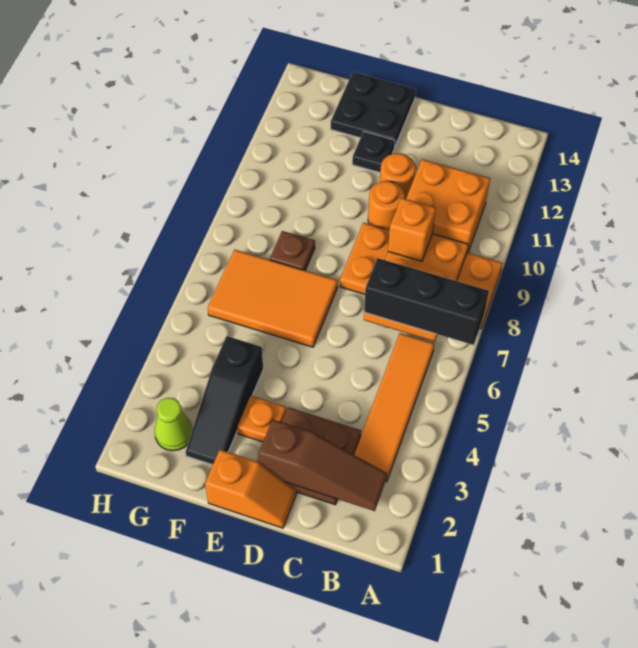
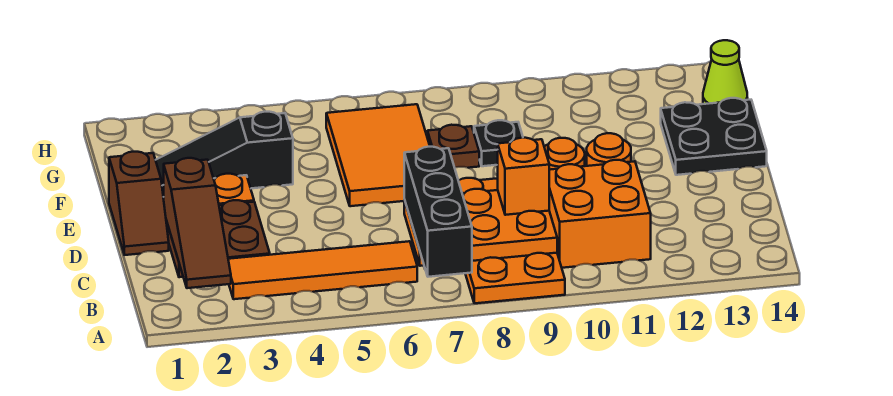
orange slope D1:E1 level 1 top E -> brown slope D1:E1 level 1 top E
black plate E12 level 1 -> black plate F9 level 1
lime cone G2 level 1 -> lime cone G14 level 1

